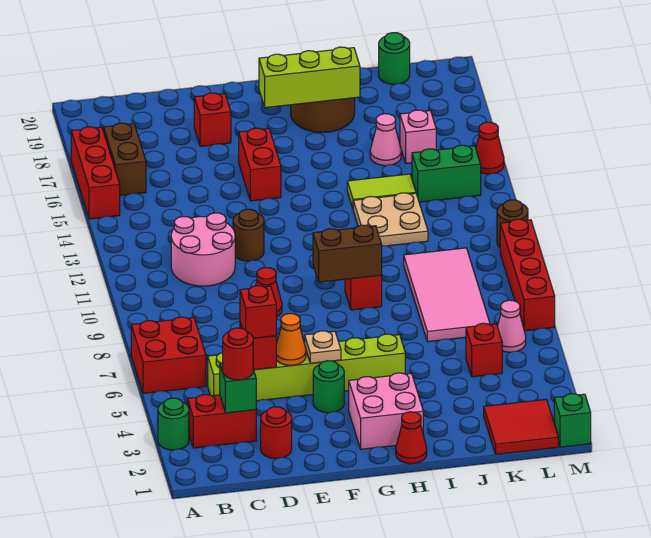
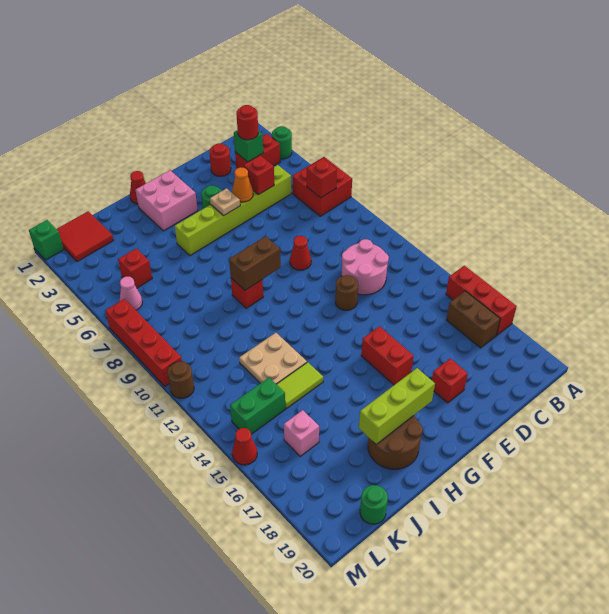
red brick D5 level 3 -> red brick B7 level 2
pink tile J7:K10 level 1 -> none
pink cone J16 level 1 -> none

